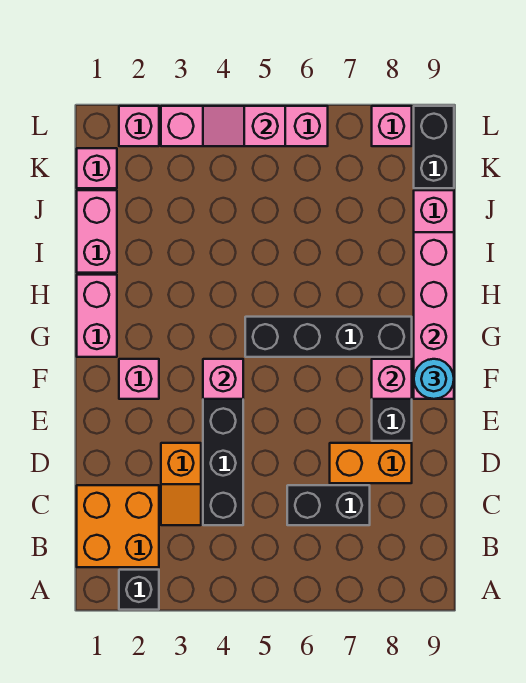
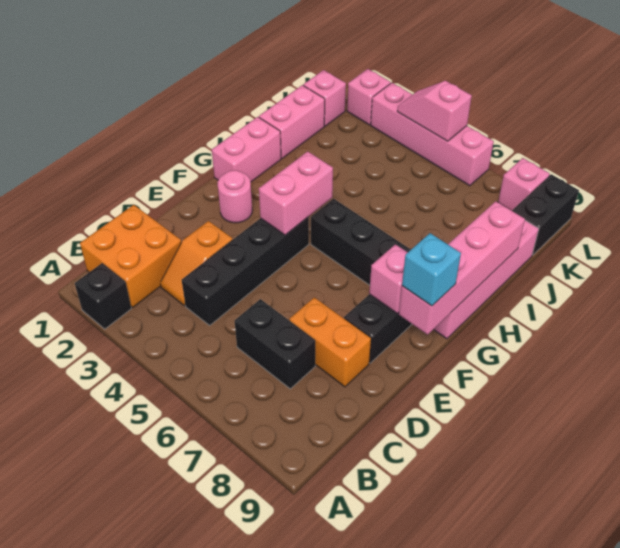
pink brick F2 level 1 -> pink round brick F2 level 1
pink brick F4 level 2 -> pink brick F4:G4 level 2
cyan round brick F9 level 3 -> cyan brick F9 level 3

